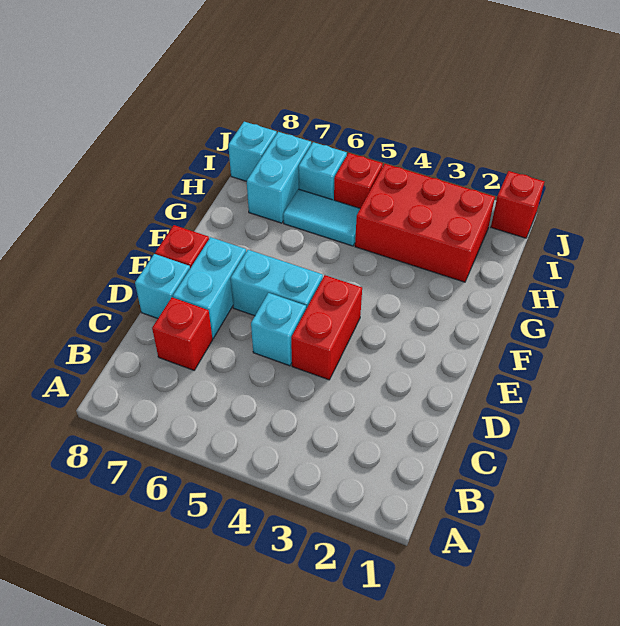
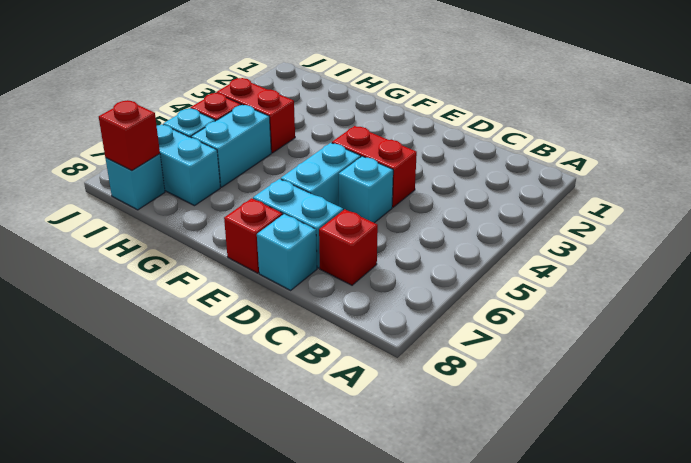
red brick H2:I4 level 1 -> red brick H4:I4 level 1
cyan tile H5:H6 level 1 -> cyan brick H5:H6 level 1
red brick J1 level 1 -> red brick I8 level 2

